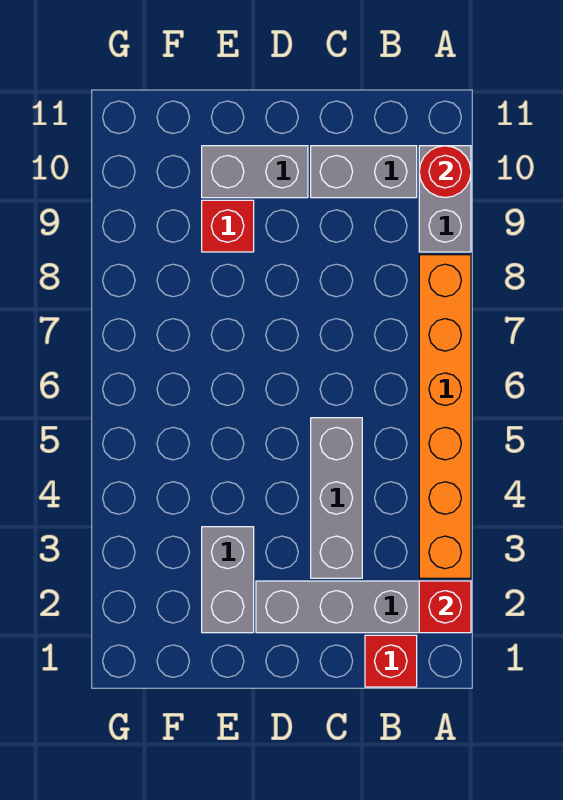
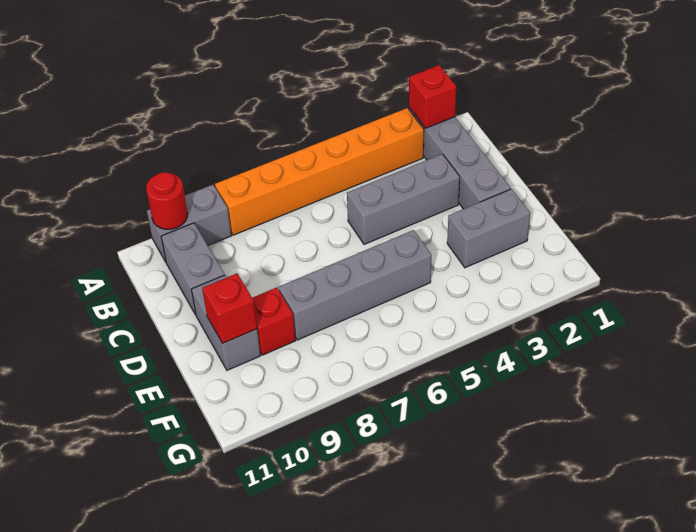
red brick B1 level 1 -> red brick E10 level 2
none -> grey brick E5:E8 level 1

